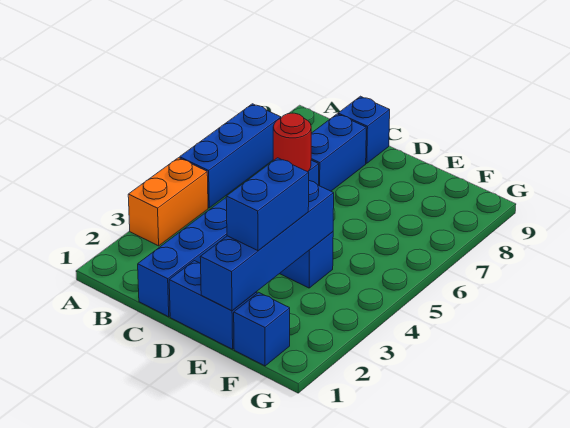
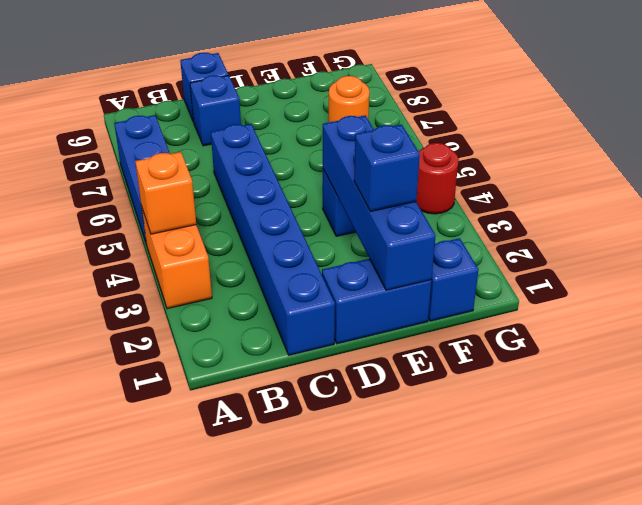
none -> orange brick A4 level 2
red round brick C6 level 2 -> red round brick G4 level 1
blue brick C7:C8 level 1 -> blue brick C8 level 1
blue brick E2:E3 level 3 -> blue brick E2 level 3
none -> orange round brick F7 level 1

